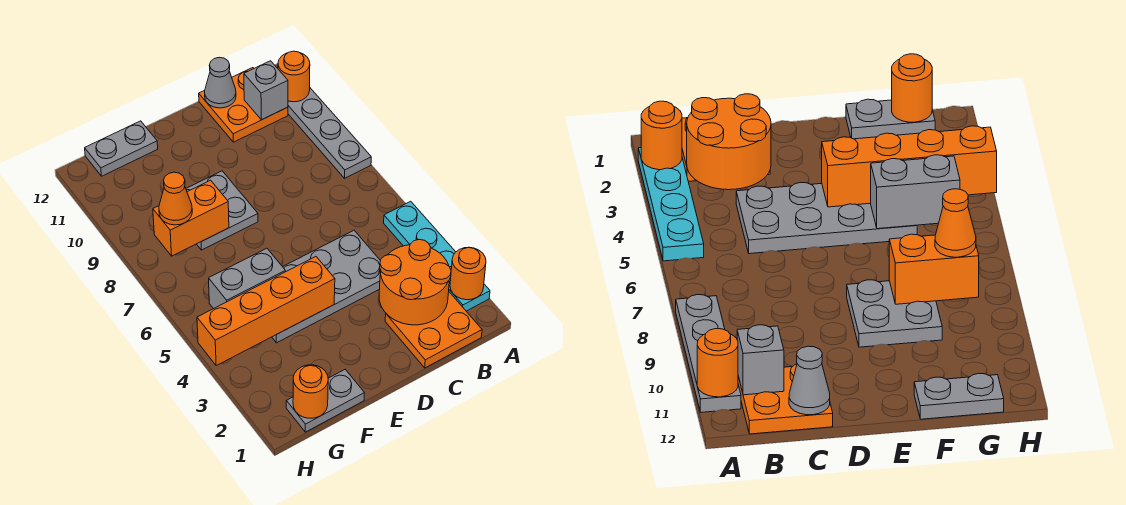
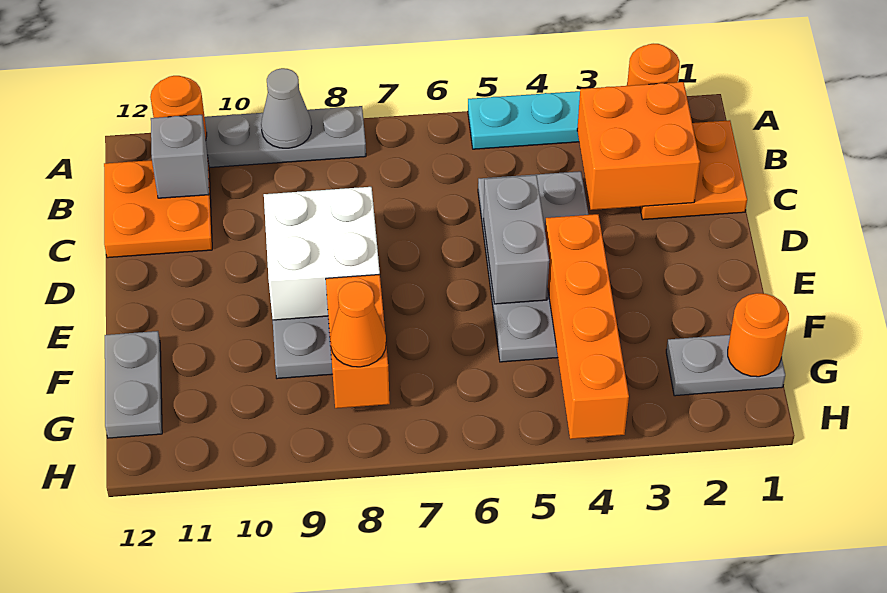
orange round brick B2:C3 level 2 -> orange brick B2:C3 level 2
grey cone C12 level 2 -> grey cone A9 level 2
none -> white brick D8:E9 level 2
grey plate F1:G1 level 1 -> grey plate G1:G2 level 1
grey brick F5:G5 level 2 -> grey brick D5:E5 level 2

